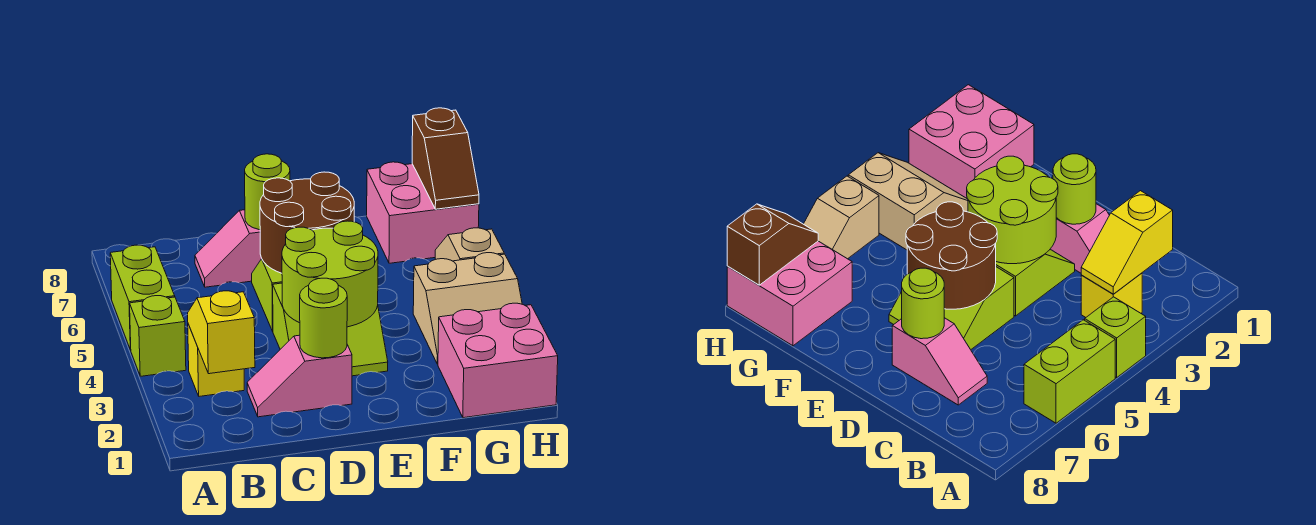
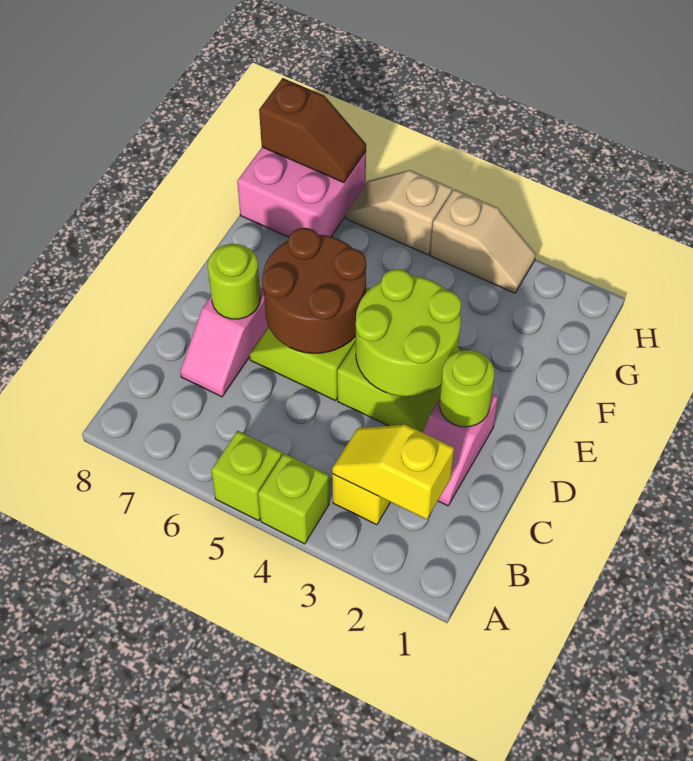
lime brick A5:A6 level 1 -> lime brick A5 level 1
pink brick G1:H2 level 1 -> none
tan slope G3:H4 level 1 top 4 -> tan slope H3:H4 level 1 top 4

